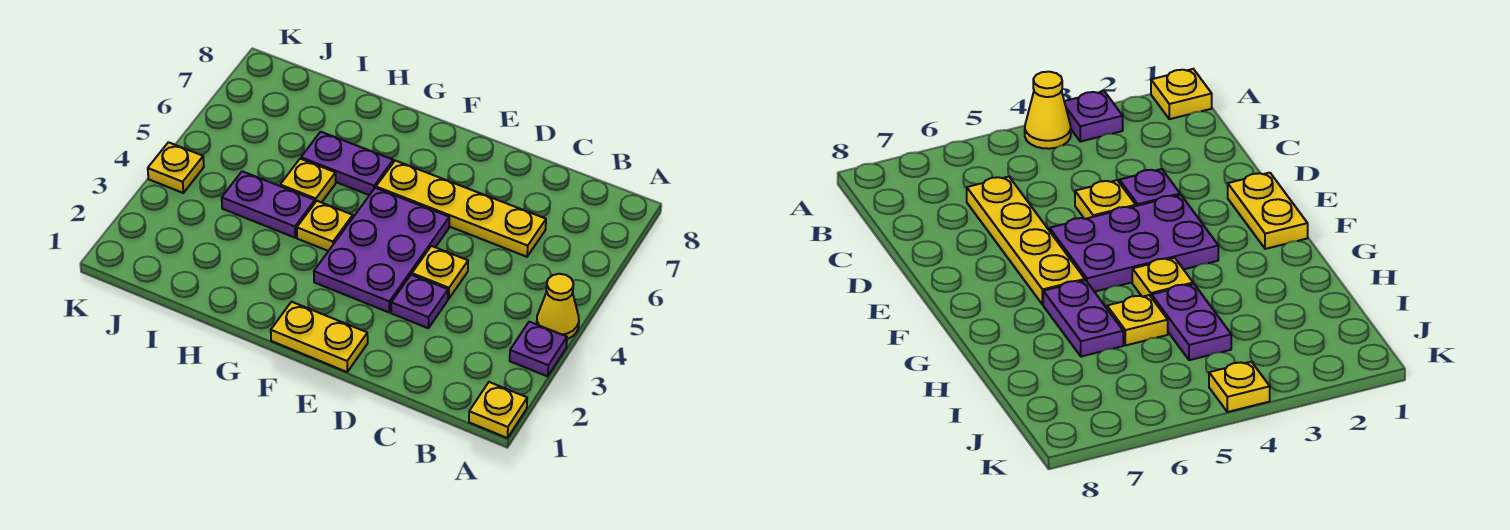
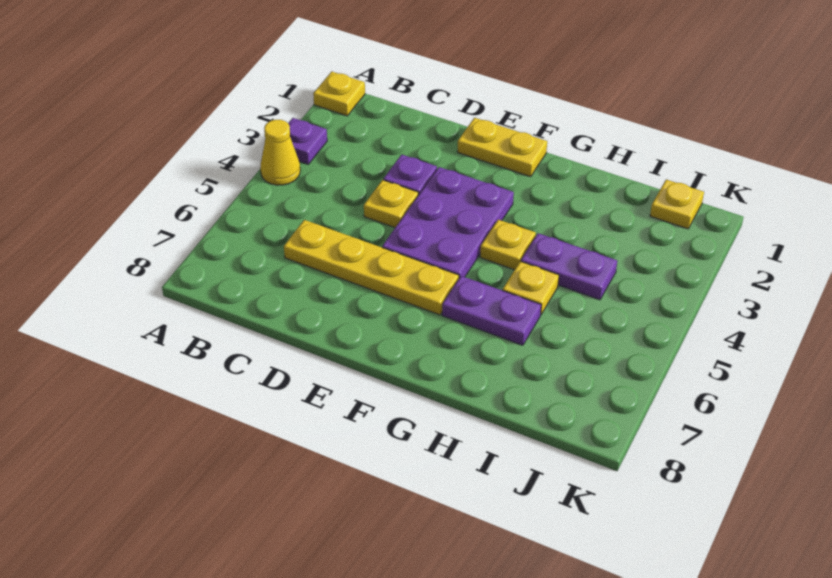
yellow plate K4 level 1 -> yellow plate J1 level 1

